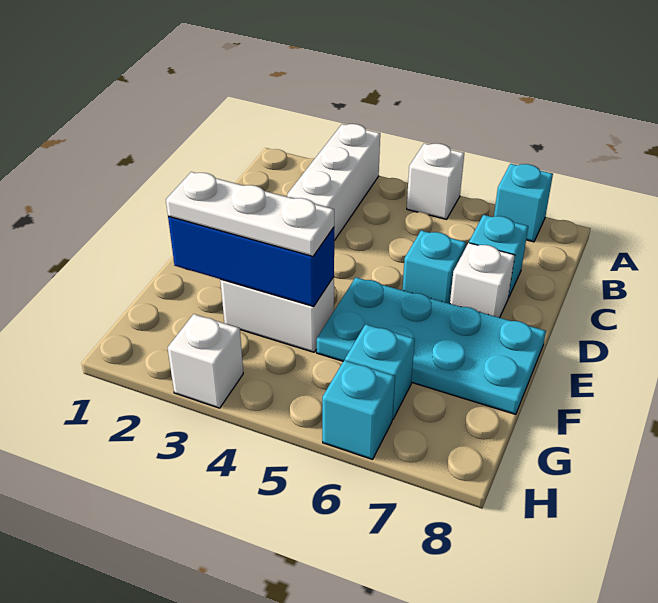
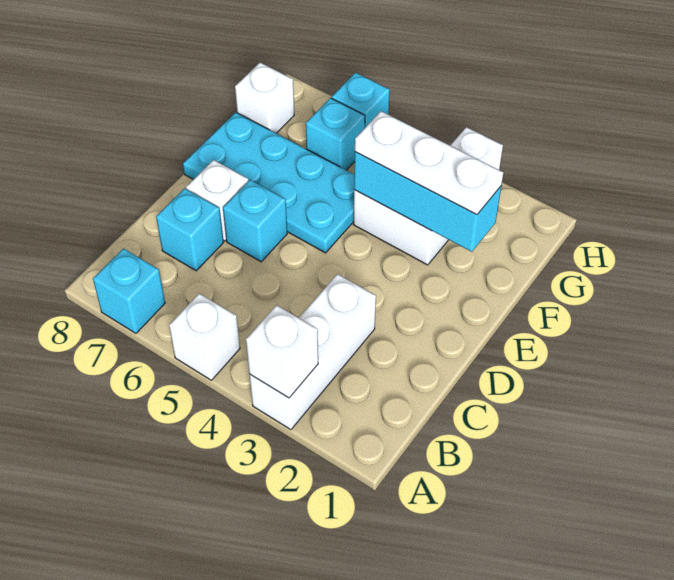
none -> white brick A3 level 2
blue brick F2:F4 level 2 -> cyan brick F2:F4 level 2
none -> white brick G8 level 1

